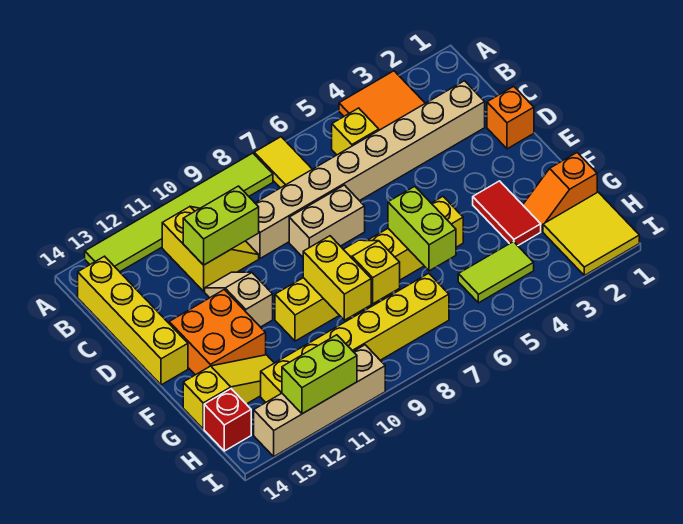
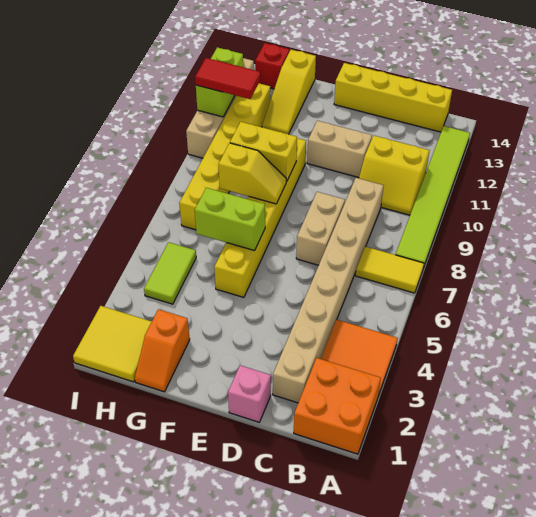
yellow brick B5 level 1 -> none
lime brick C10:C11 level 2 -> none
orange brick D1 level 1 -> pink brick D1 level 1
tan slope D11:E11 level 1 top E -> tan brick D11:E11 level 1
orange brick E12:F13 level 1 -> orange brick A1:B2 level 1
red tile F3:G3 level 1 -> red tile H11:I11 level 3
orange slope G1:G2 level 1 top 1 -> orange slope G1:G2 level 1 top 2

